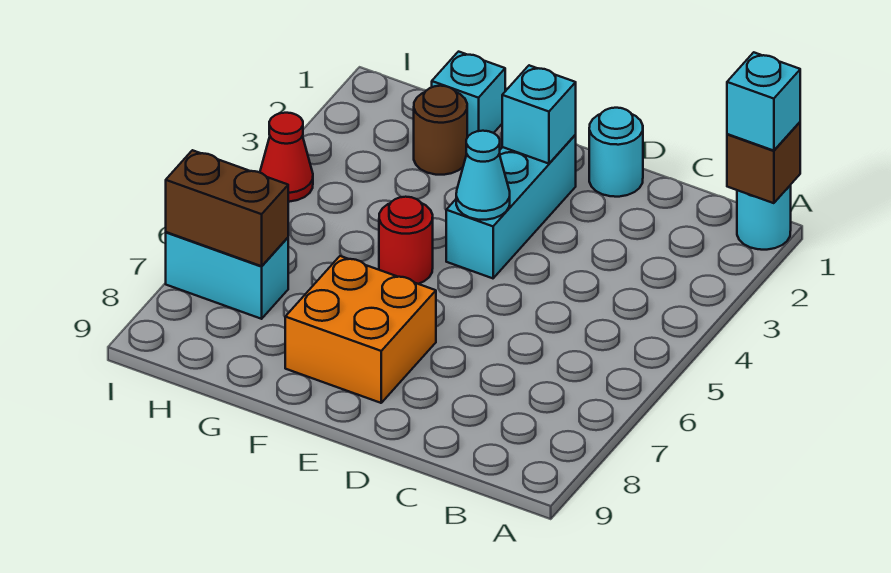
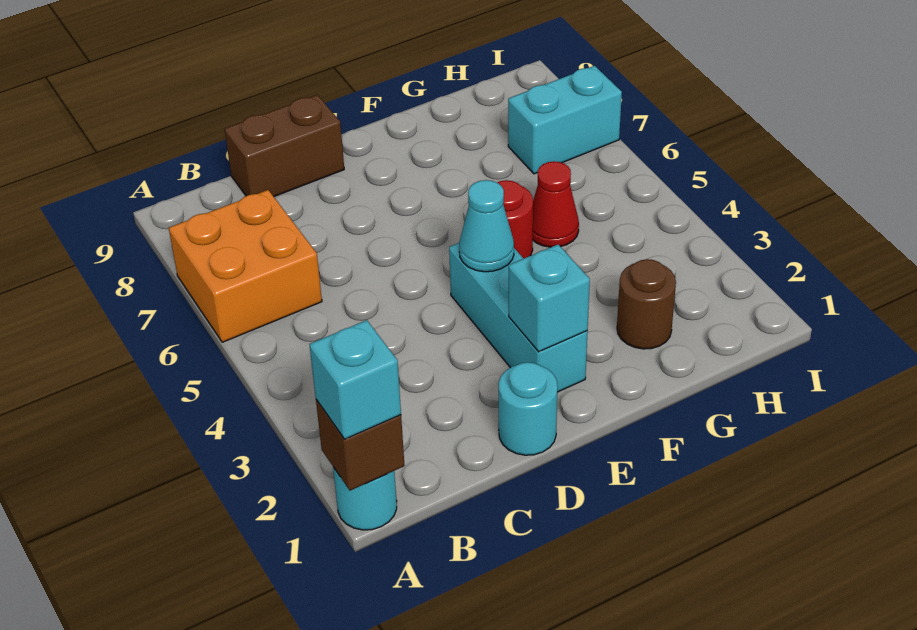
orange brick E7:F8 level 1 -> orange brick A6:B7 level 1
cyan brick G1 level 1 -> none
brown brick H7:I7 level 2 -> brown brick C9:D9 level 1
red cone I4 level 1 -> red cone G5 level 1

